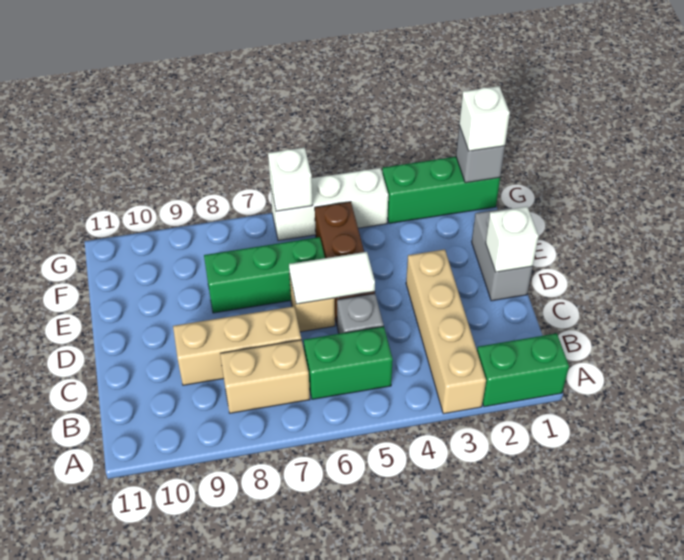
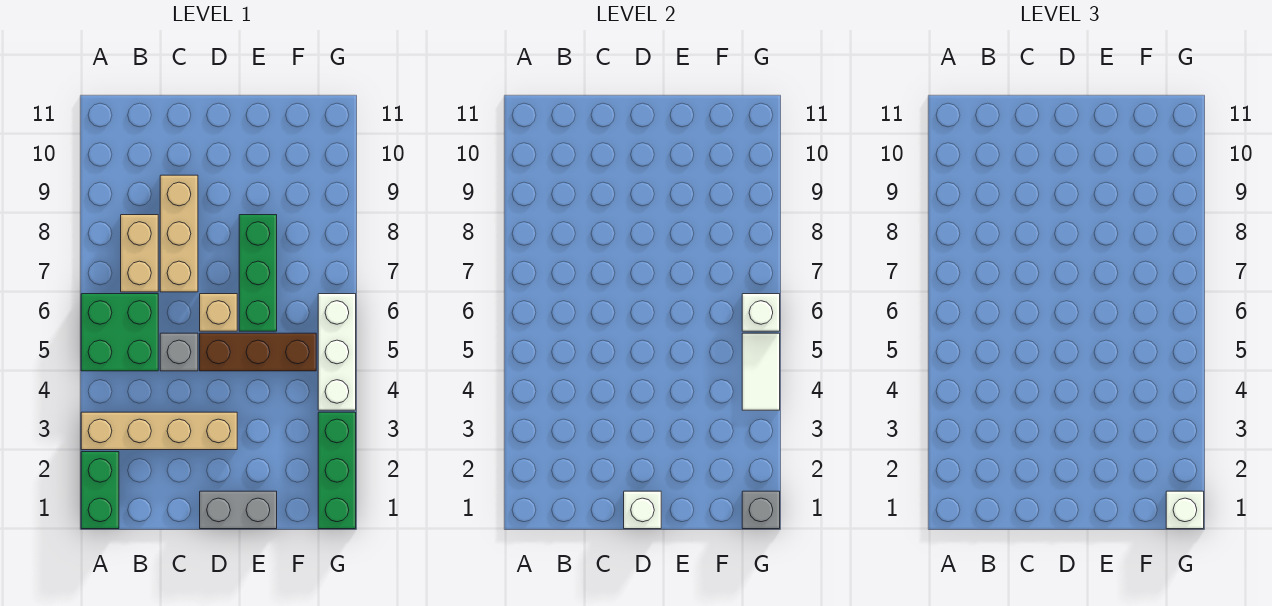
green brick B5:B6 level 1 -> green brick A5:B6 level 1
white tile D5:D6 level 2 -> white tile G4:G5 level 2

